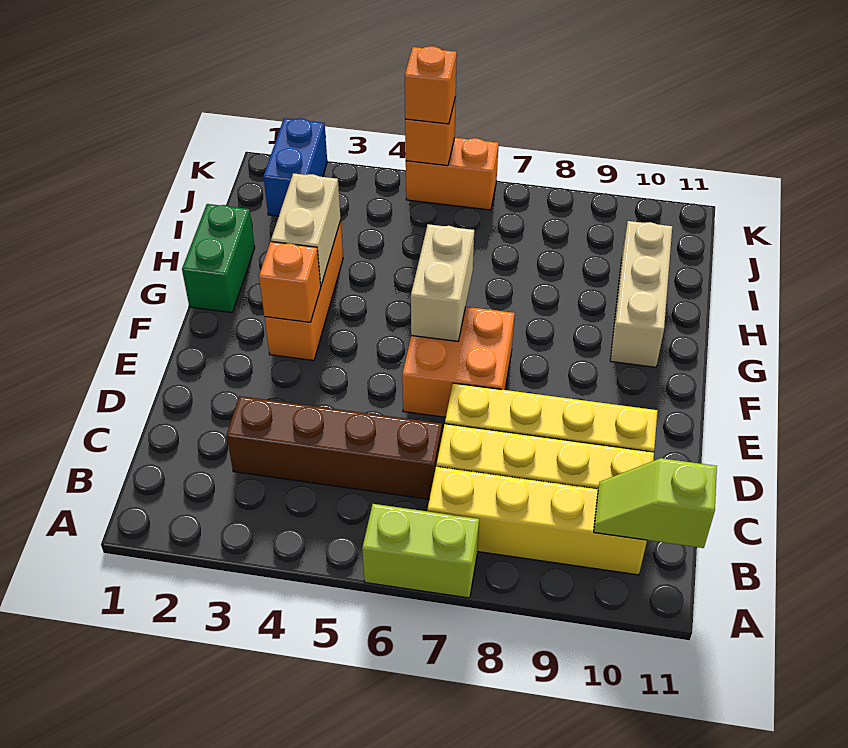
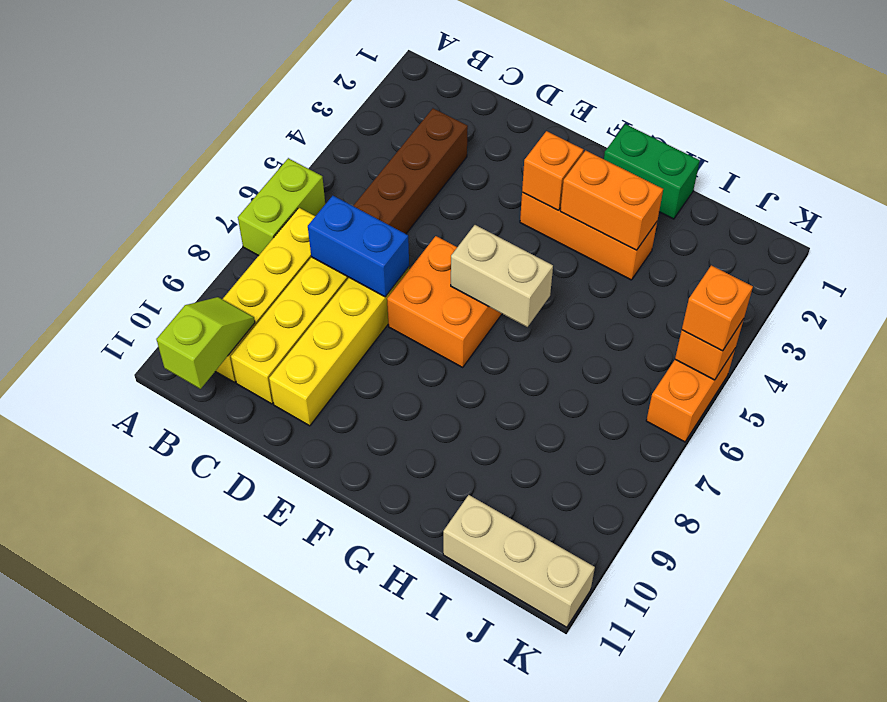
tan brick G3:H3 level 2 -> orange brick G3:H3 level 2
tan brick G10:I10 level 1 -> tan brick I11:K11 level 1
blue brick J2:K2 level 1 -> blue brick C7:D7 level 2

